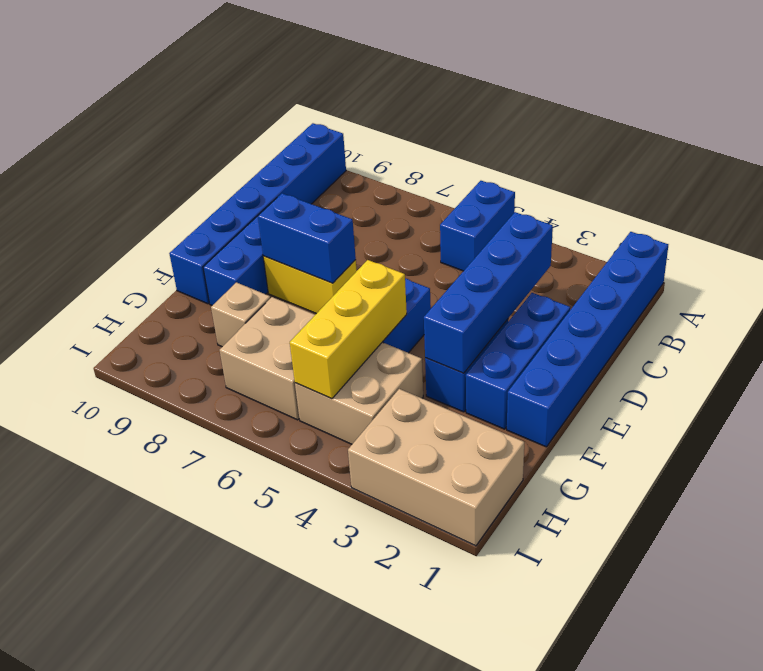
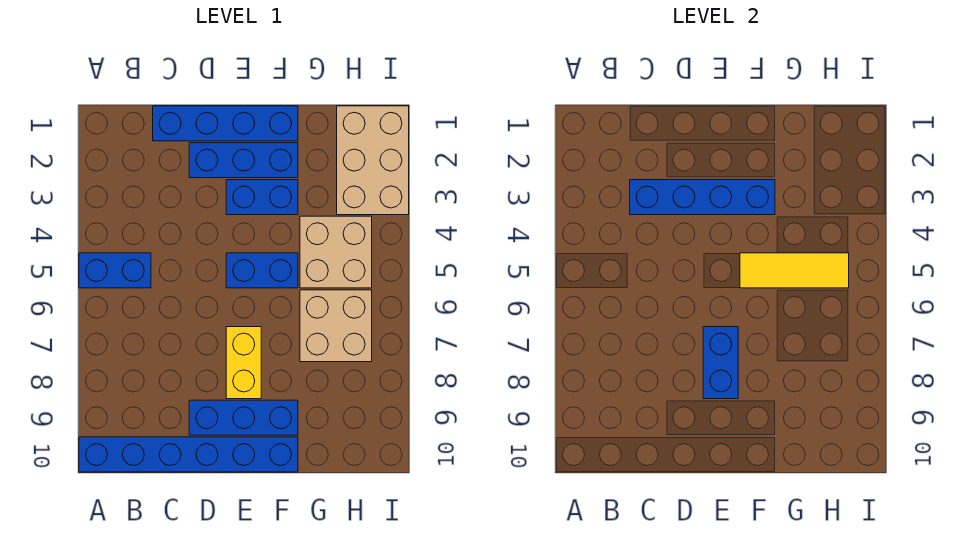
blue brick A1:F1 level 1 -> blue brick C1:F1 level 1
yellow brick F5:H5 level 2 -> yellow tile F5:H5 level 2
tan brick G8 level 1 -> none

